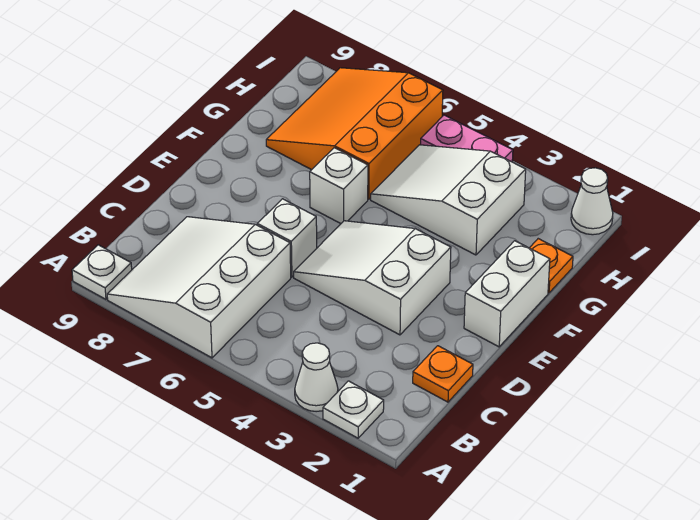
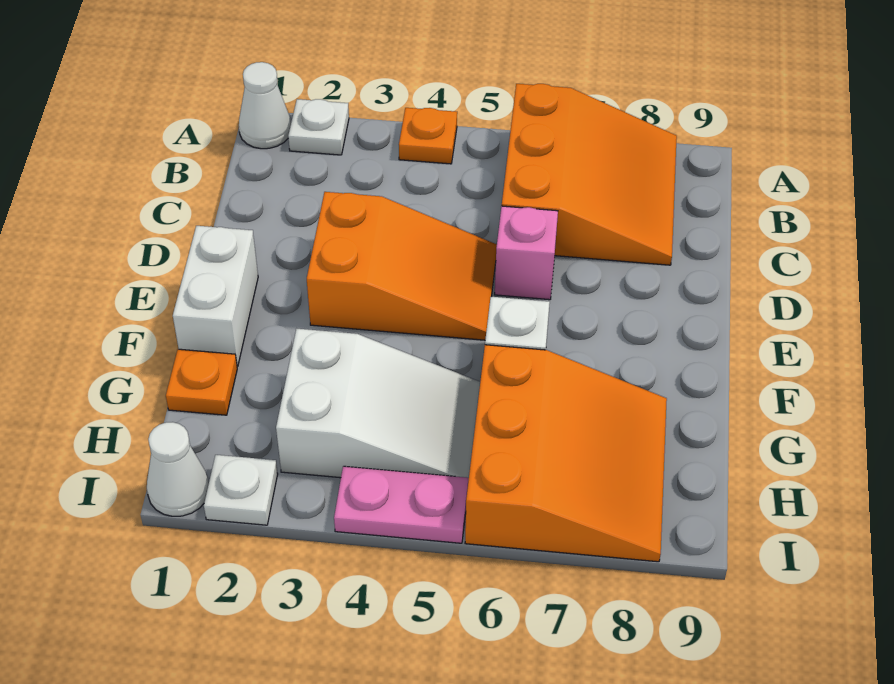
white cone A3 level 1 -> white cone A1 level 1
white slope A6:C8 level 1 top 6 -> orange slope A6:C8 level 1 top 6
white plate A9 level 1 -> white plate I2 level 1
orange plate C1 level 1 -> orange plate A4 level 1
white slope D3:E5 level 1 top 3 -> orange slope D3:E5 level 1 top 3
white brick D6 level 1 -> pink brick D6 level 1

